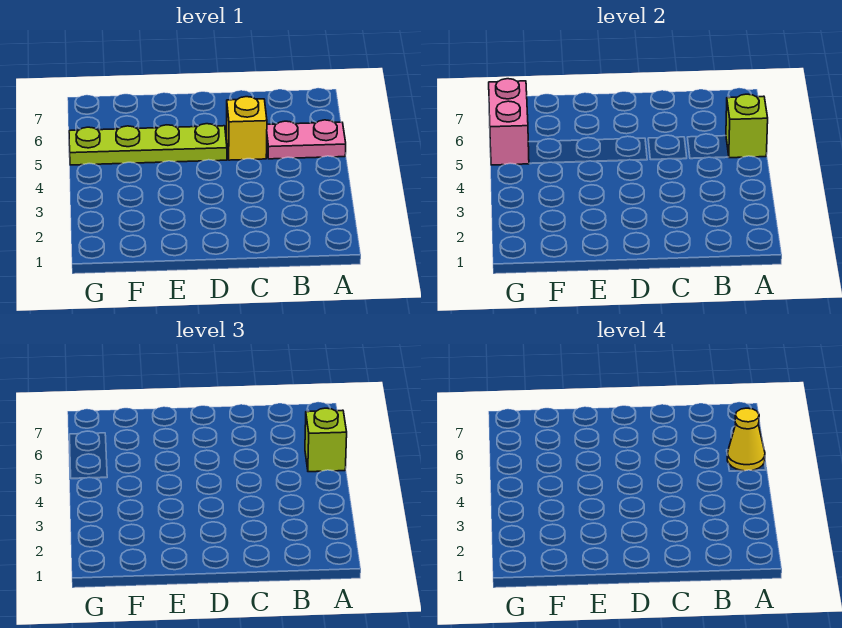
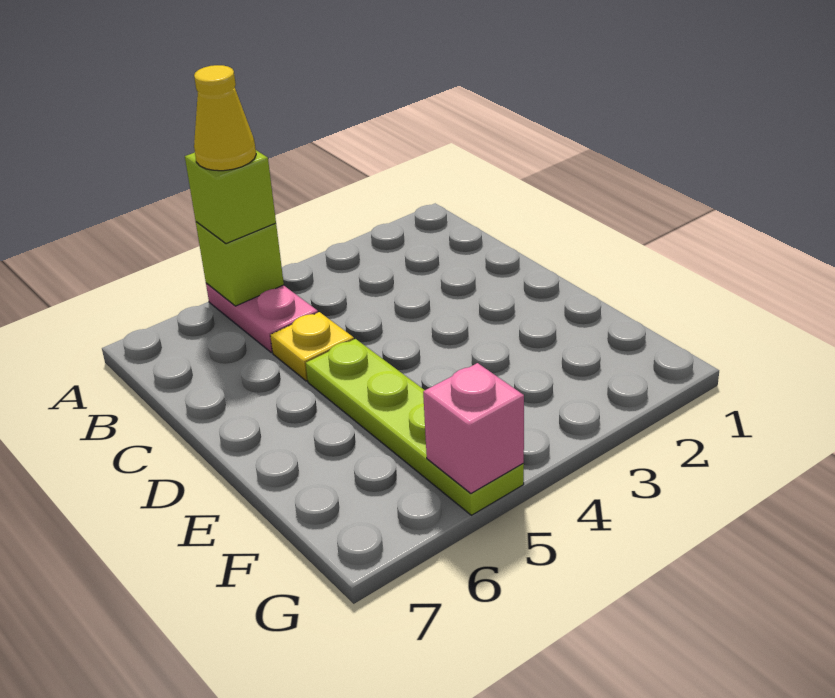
yellow brick C5 level 1 -> yellow plate C5 level 1
pink brick G5:G6 level 2 -> pink brick G5 level 2

